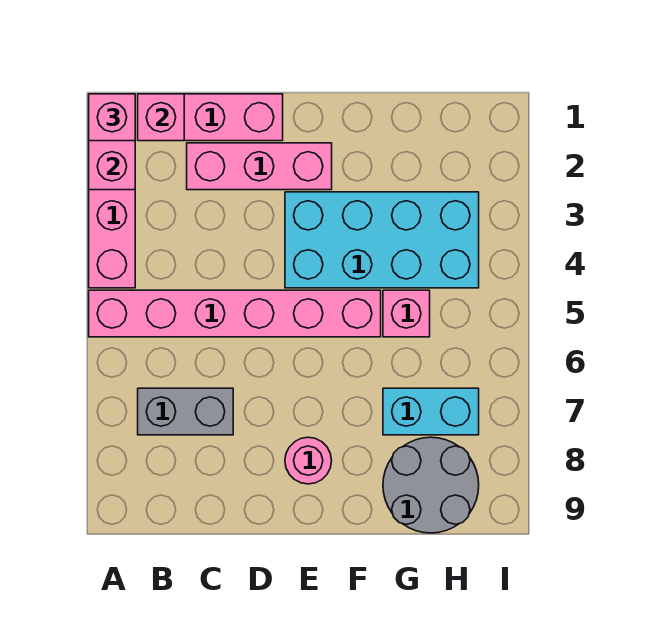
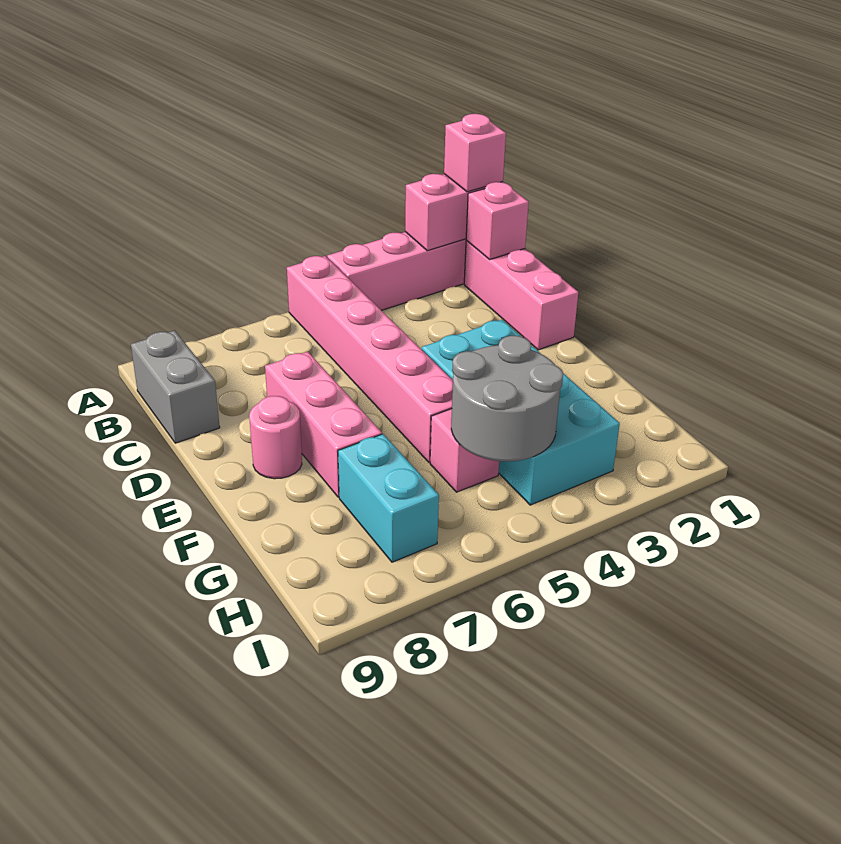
grey brick B7:C7 level 1 -> grey brick B9:C9 level 1
pink brick C2:E2 level 1 -> pink brick D7:F7 level 1
grey round brick G8:H9 level 1 -> grey round brick G4:H5 level 2

